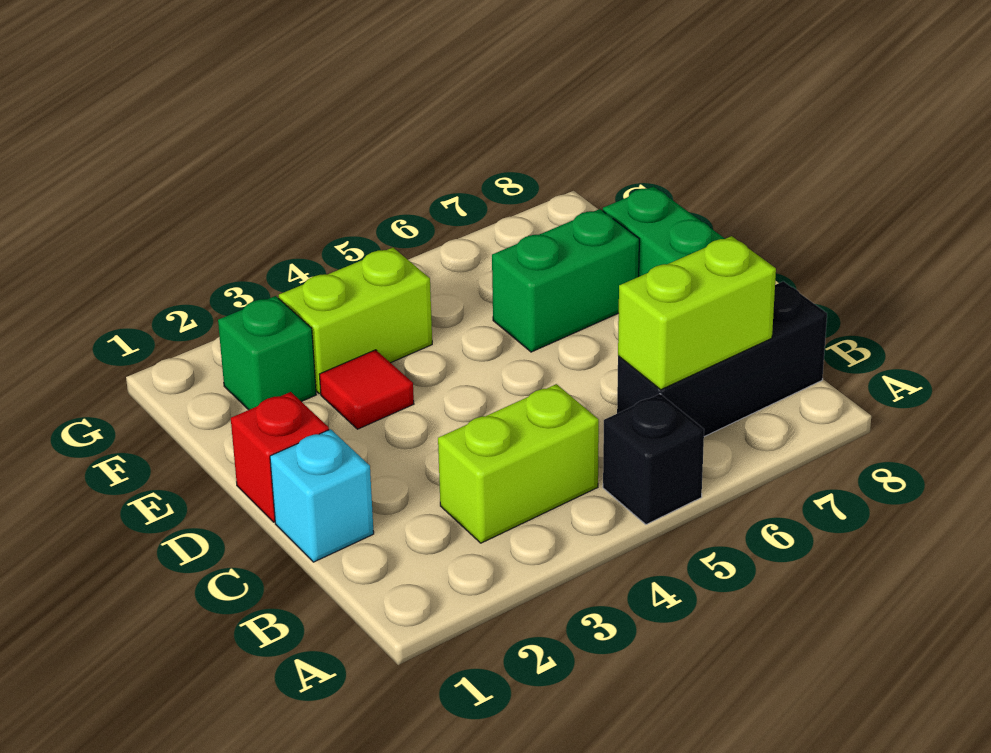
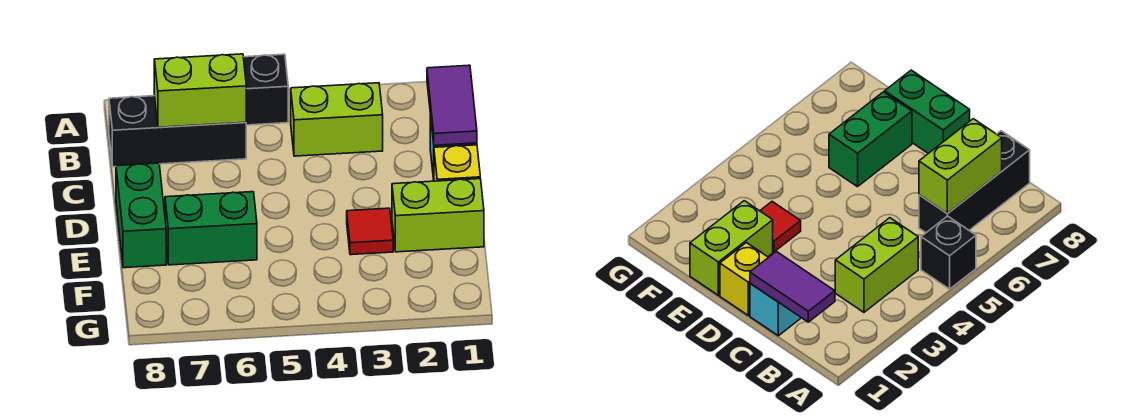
none -> purple tile B1:C1 level 2
red brick D1 level 1 -> yellow brick D1 level 1
green brick F2 level 1 -> none
lime brick F3:F4 level 1 -> lime brick E1:E2 level 1

